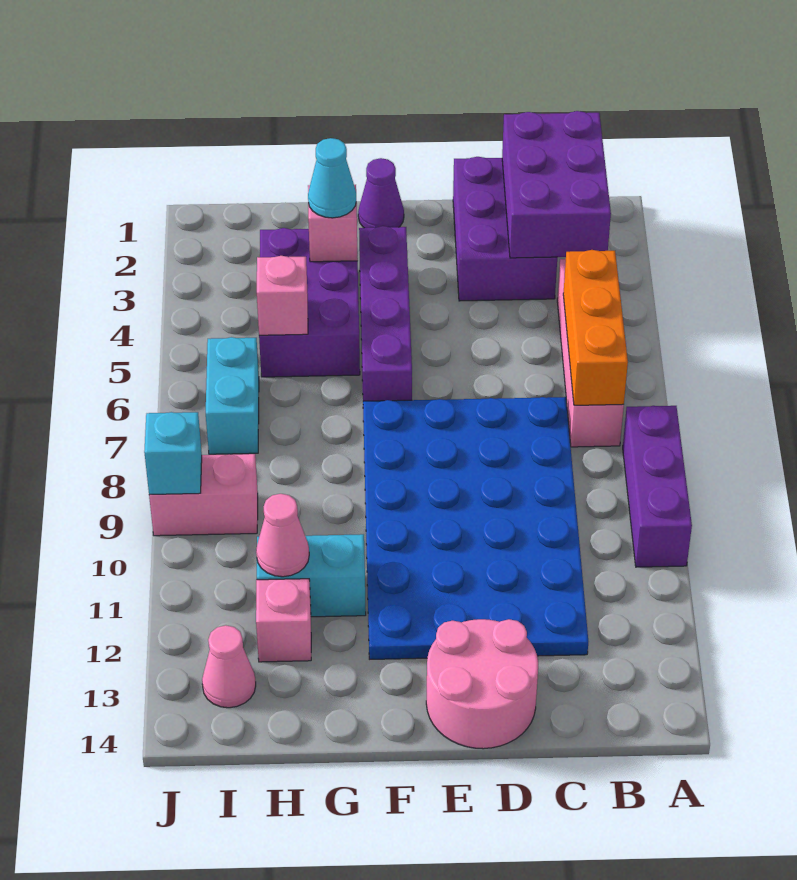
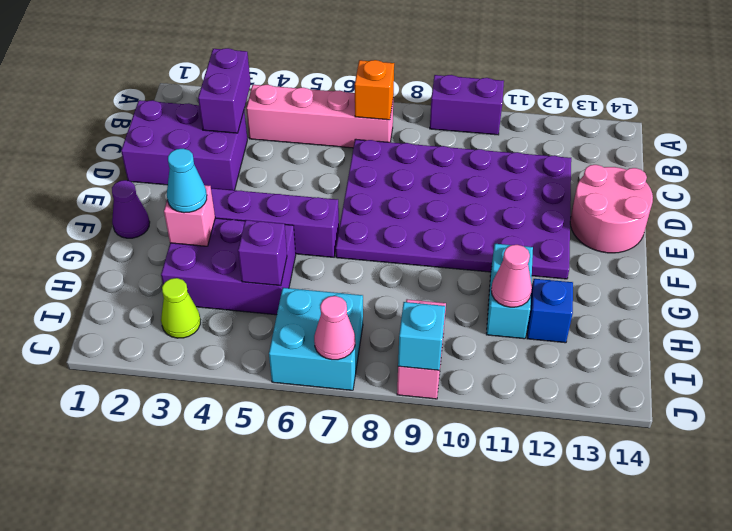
purple brick A8:A10 level 1 -> purple brick A9:A10 level 1
purple brick B1:C3 level 2 -> purple brick B3:C3 level 2
orange brick B5:B7 level 2 -> orange brick B7 level 2
blue plate C7:F12 level 1 -> purple plate C7:F12 level 1
pink brick H5 level 2 -> purple brick H5 level 2
pink brick H12 level 1 -> blue brick H12 level 1
none -> lime cone I3 level 1
cyan brick I6:I7 level 1 -> cyan brick I6:J7 level 1
pink cone I13 level 1 -> pink cone J7 level 2

